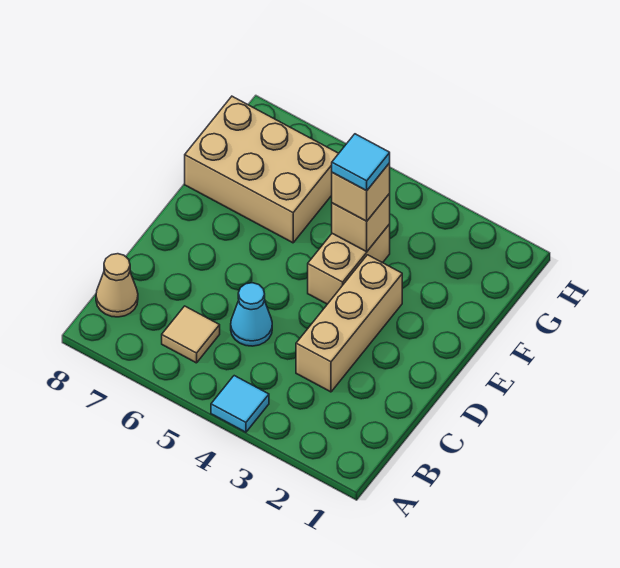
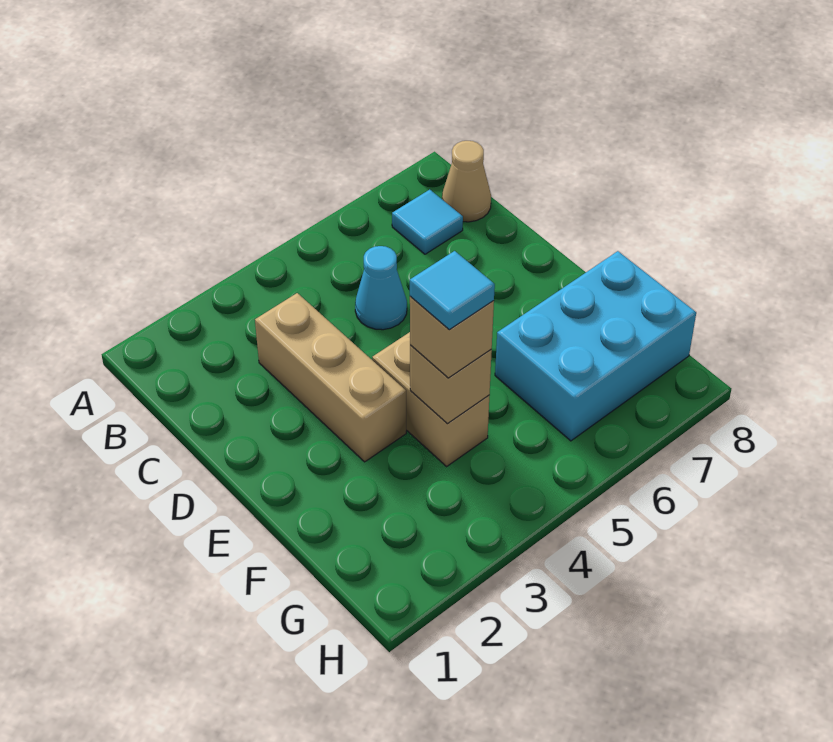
cyan tile A4 level 1 -> cyan tile B7 level 1
tan tile B6 level 1 -> none
tan brick F6:G8 level 1 -> cyan brick F6:G8 level 1

